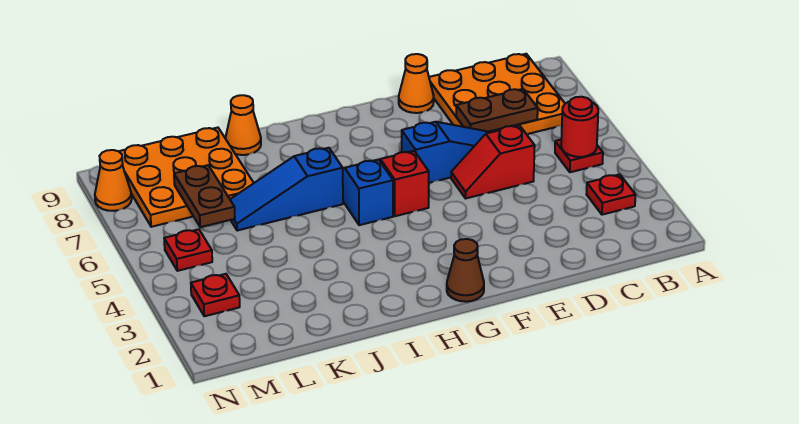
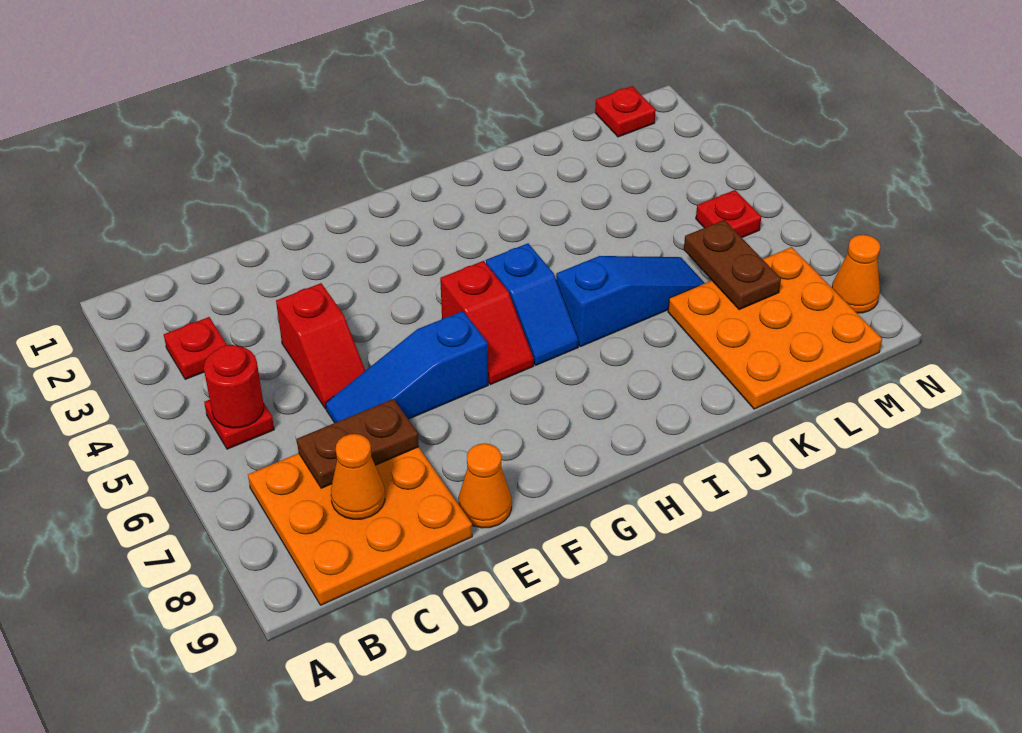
red slope D5:E5 level 1 top D -> red slope D4:D5 level 1 top 4
brown cone G1 level 1 -> none
orange cone J9 level 1 -> orange cone C8 level 2
red plate M3 level 1 -> red plate M1 level 1

